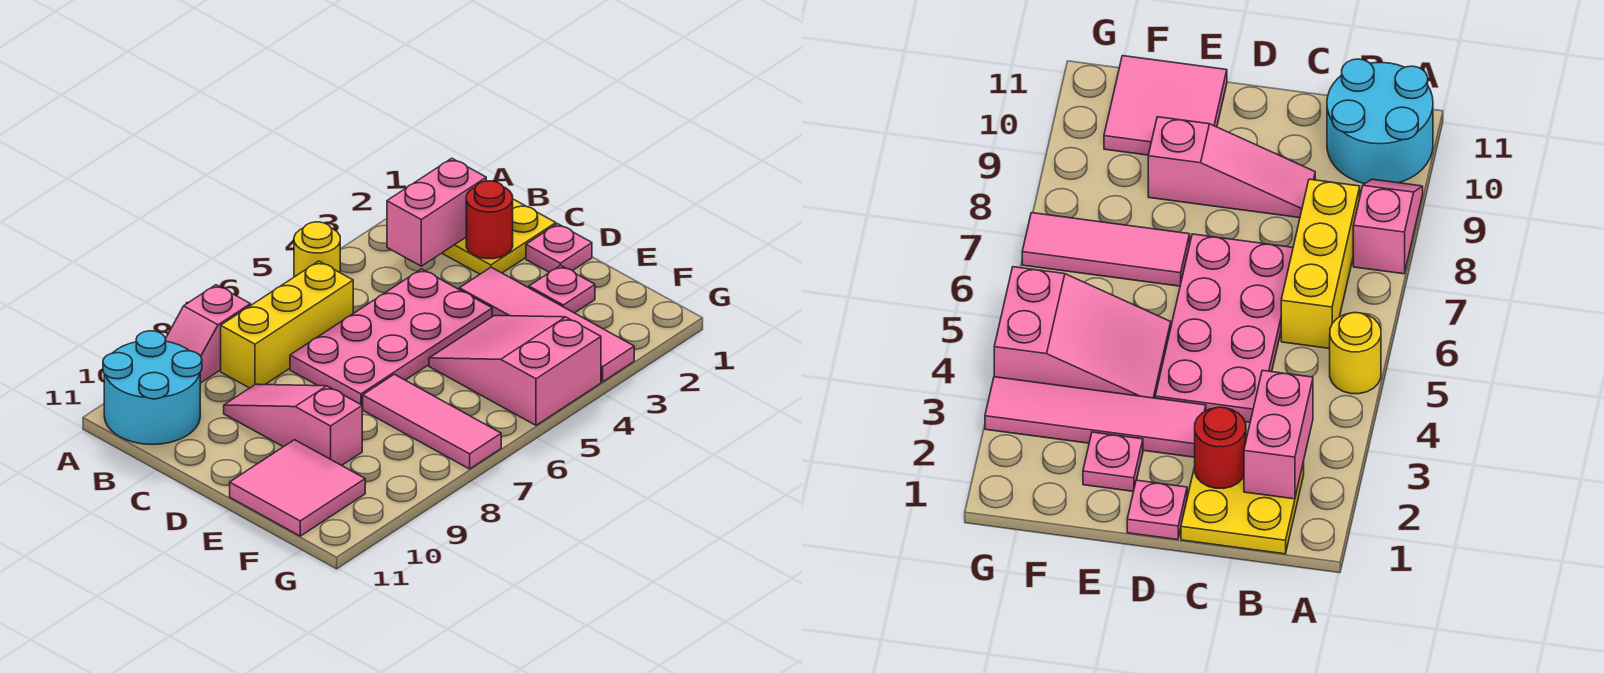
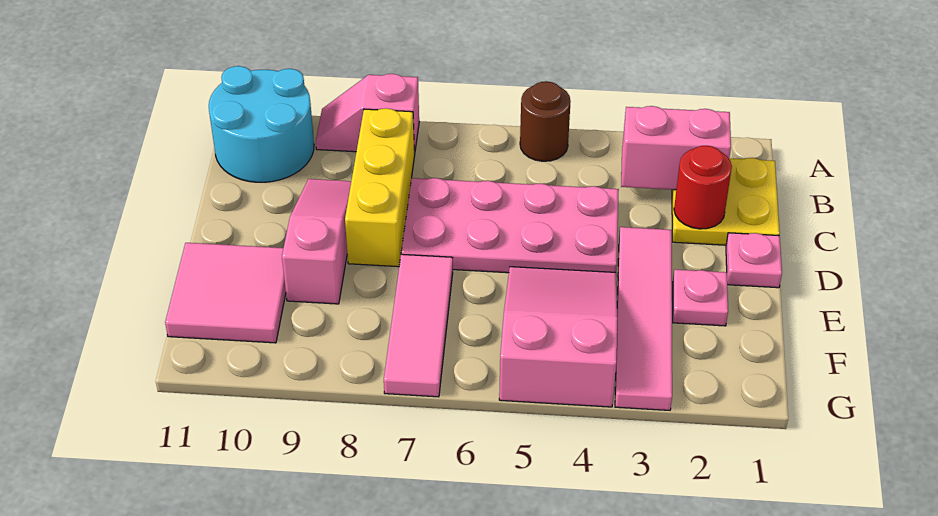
yellow round brick A5 level 1 -> brown round brick A5 level 1
yellow brick B6:B8 level 1 -> yellow brick B8:D8 level 1

